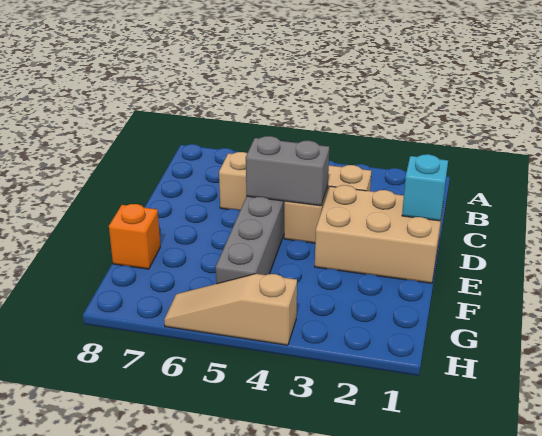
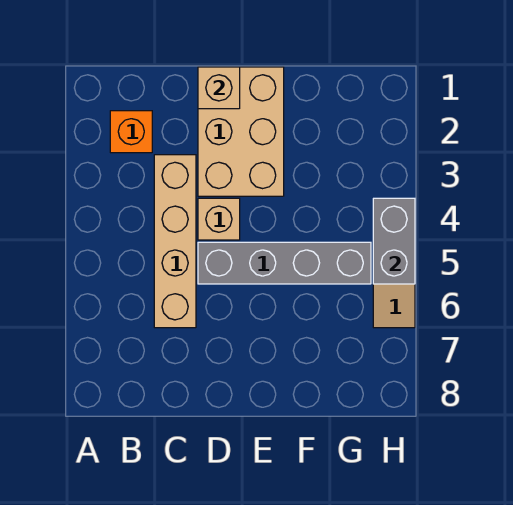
cyan brick D1 level 2 -> tan brick D1 level 2
grey brick D4:D5 level 2 -> grey brick H4:H5 level 2
orange brick F8 level 1 -> orange brick B2 level 1

